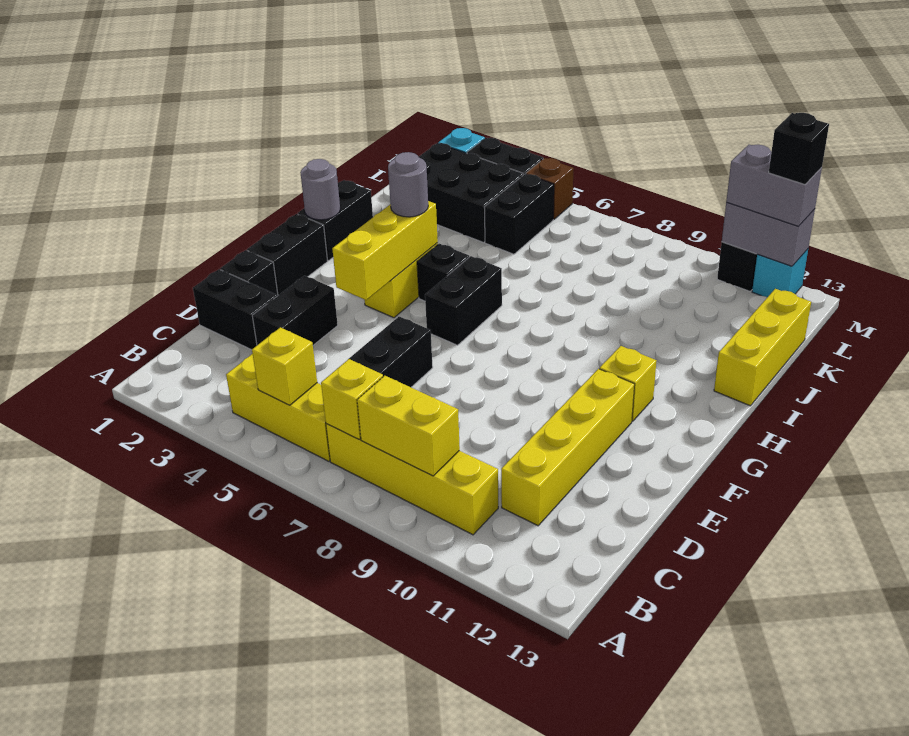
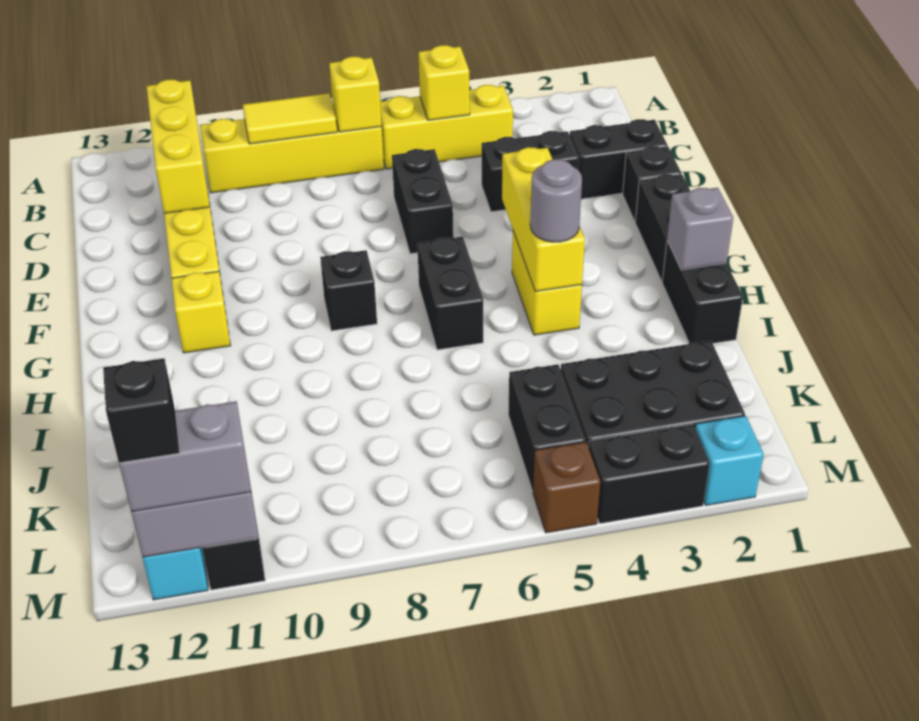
yellow brick B8:B9 level 2 -> yellow tile B8:B9 level 2
black brick D3:E3 level 1 -> black brick D3:D4 level 1
grey round brick H1 level 2 -> grey brick H1 level 2
black brick H5 level 1 -> black brick G8 level 1
yellow brick I13:K13 level 1 -> yellow brick B11:D11 level 2

